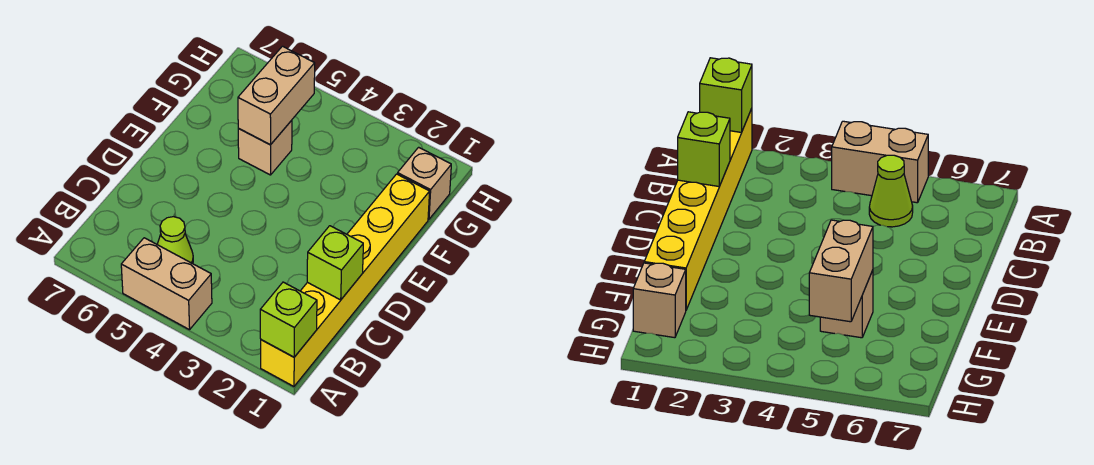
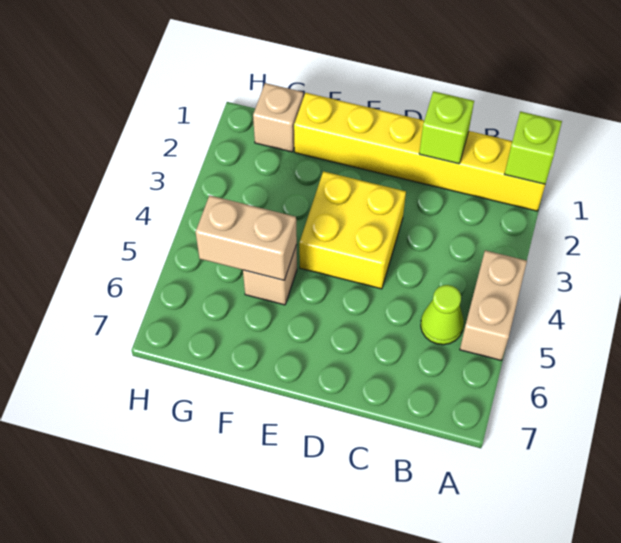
none -> yellow brick D3:E4 level 1

